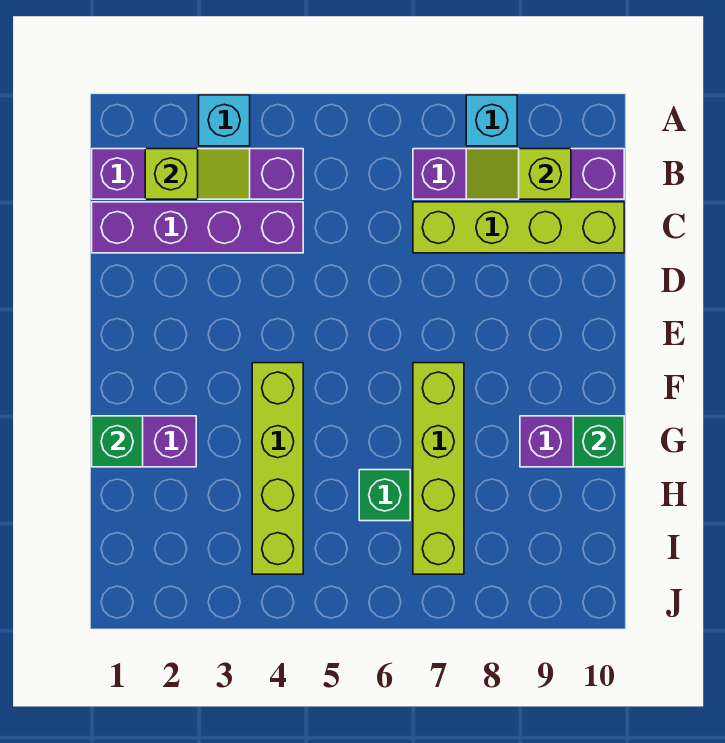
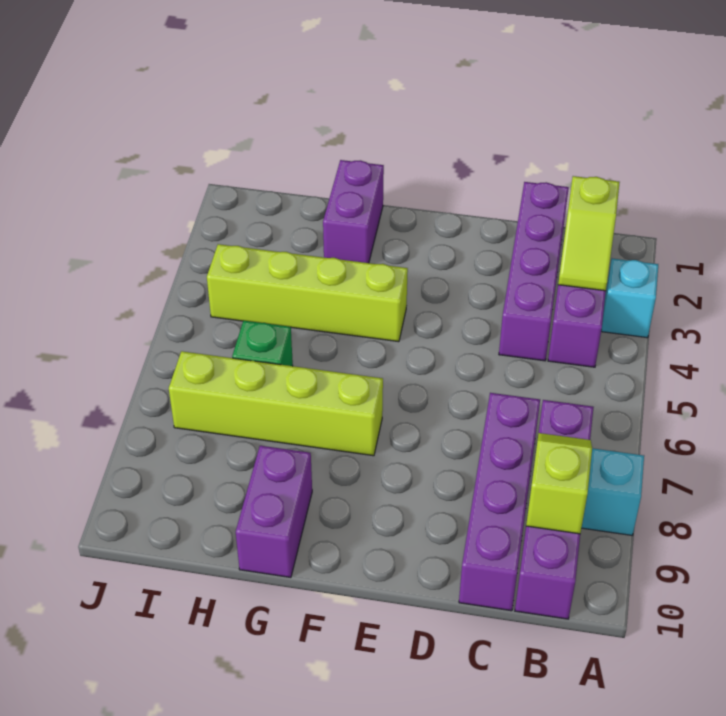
lime brick C7:C10 level 1 -> purple brick C7:C10 level 1
green brick G1 level 2 -> none
green brick G10 level 2 -> none

